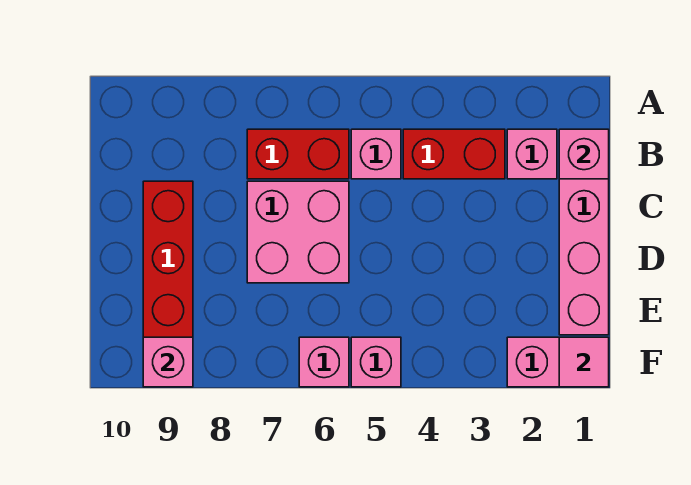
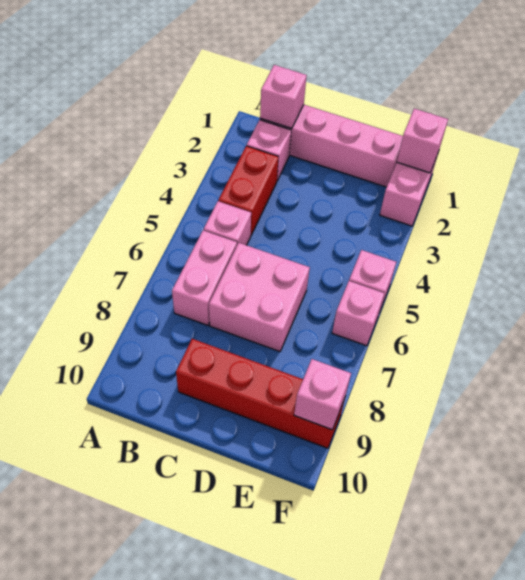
red brick B6:B7 level 1 -> pink brick B6:B7 level 1
pink tile F1 level 2 -> pink brick F1 level 2

